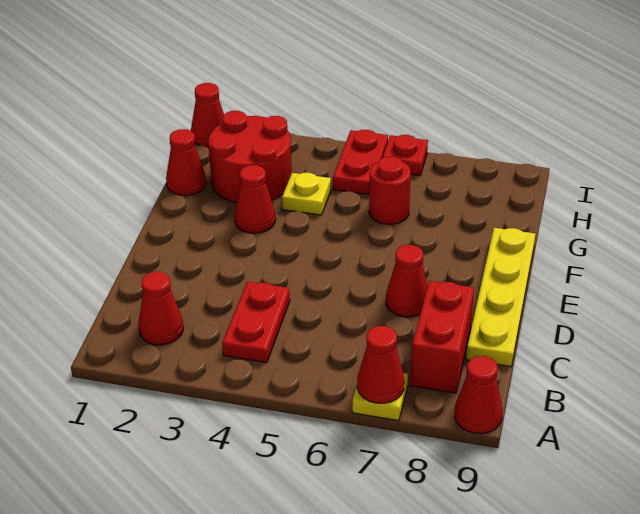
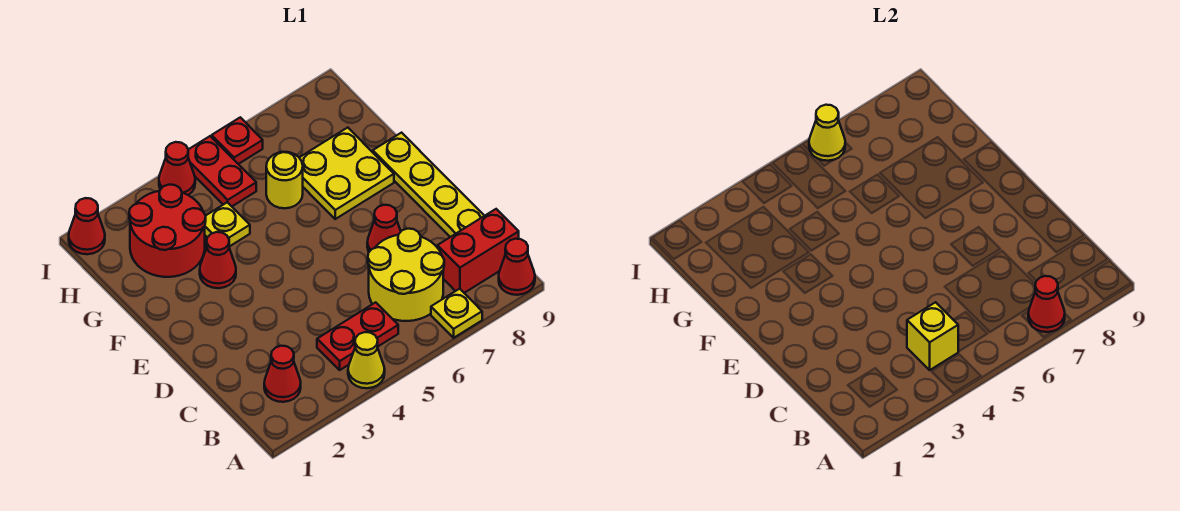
none -> yellow cone A4 level 1
red plate B4:C4 level 1 -> red plate B4:B5 level 1
none -> yellow brick B4 level 2
none -> yellow round brick B6:C7 level 1
red brick B8:C8 level 1 -> red brick B8:B9 level 1
none -> yellow plate F7:G8 level 1
red cone G1 level 1 -> red cone I4 level 1
red round brick G6 level 1 -> yellow round brick G6 level 1
none -> yellow cone I6 level 2

